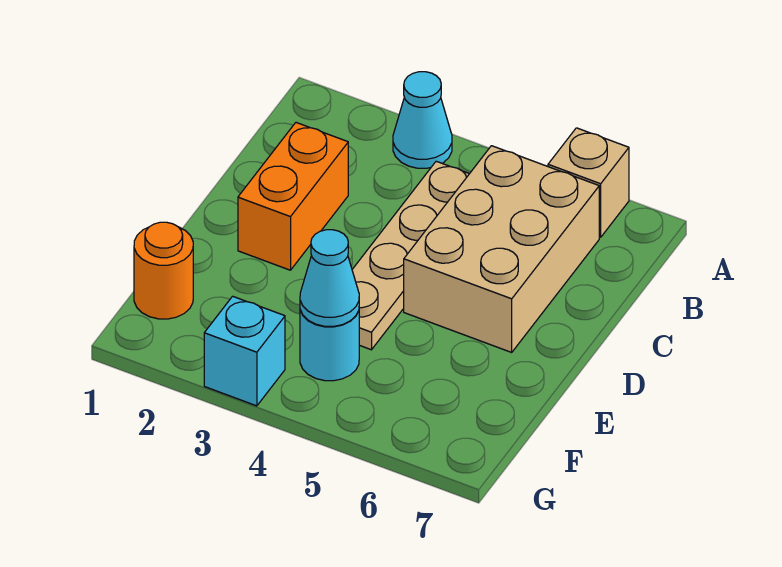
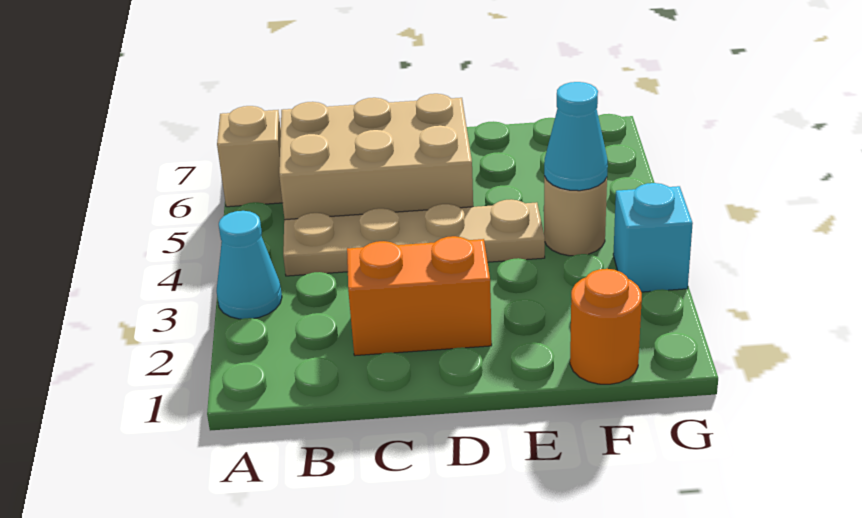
cyan round brick F4 level 1 -> tan round brick F4 level 1

